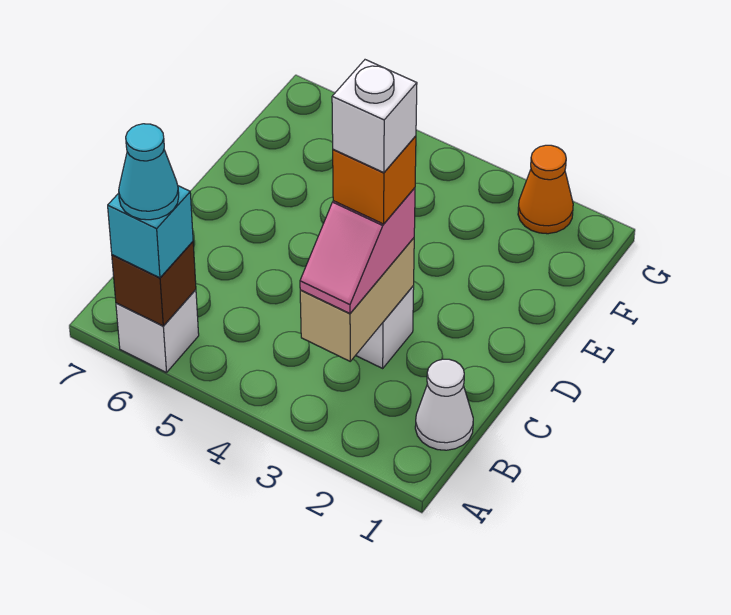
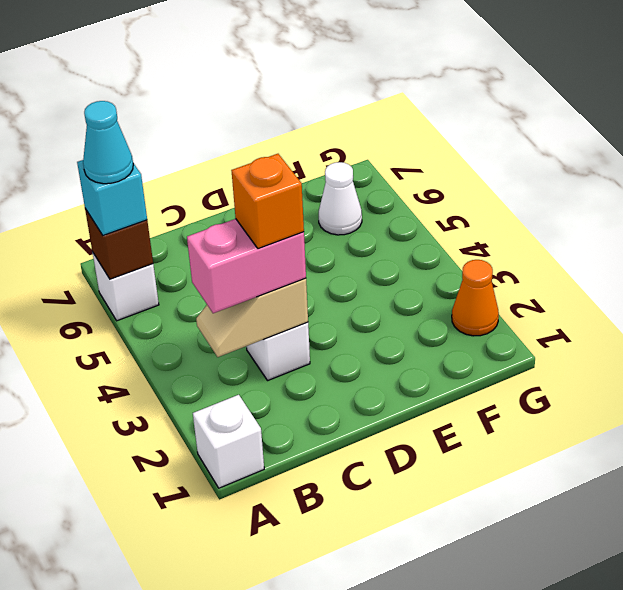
white cone B1 level 1 -> white cone F6 level 1
tan brick B3:C3 level 2 -> tan slope B3:C3 level 2 top C
pink slope B3:C3 level 3 top C -> pink brick B3:C3 level 3
white brick C3 level 5 -> white brick A1 level 1

